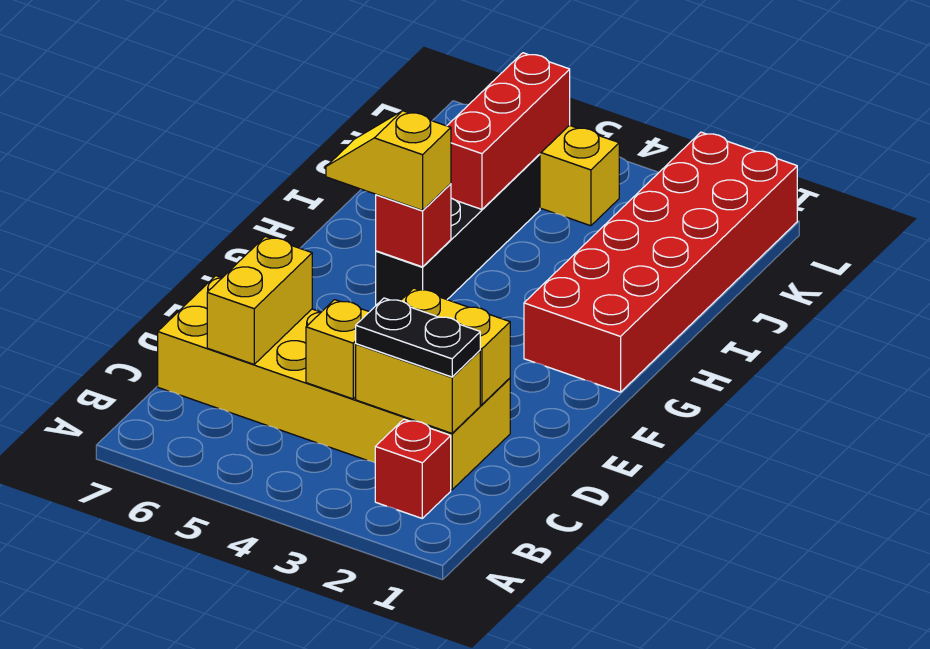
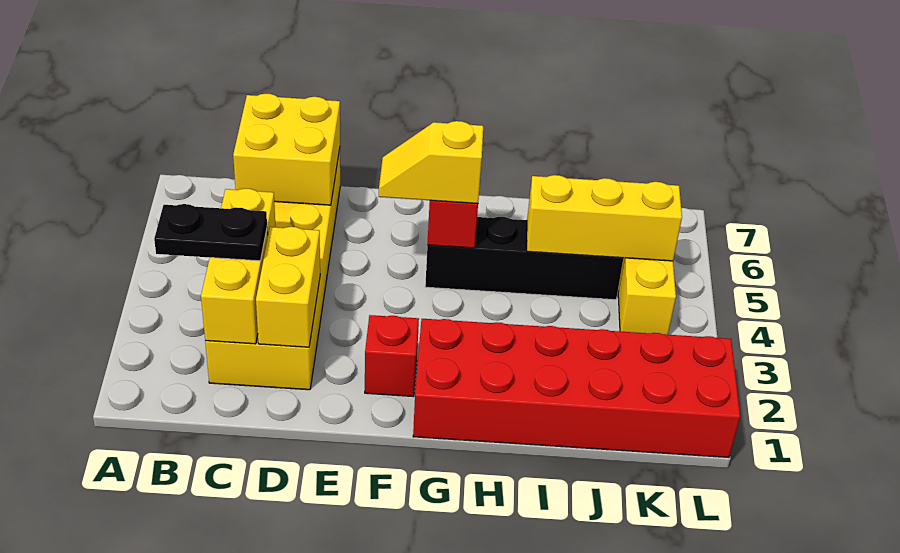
red brick B2 level 1 -> red brick F2 level 1
black plate C2:C3 level 3 -> black plate B3:C3 level 3
yellow brick C6:D6 level 2 -> yellow brick C6:D7 level 2
yellow slope G5:G6 level 3 top 5 -> yellow slope F5:G5 level 3 top G
red brick I5:K5 level 2 -> yellow brick I5:K5 level 2

